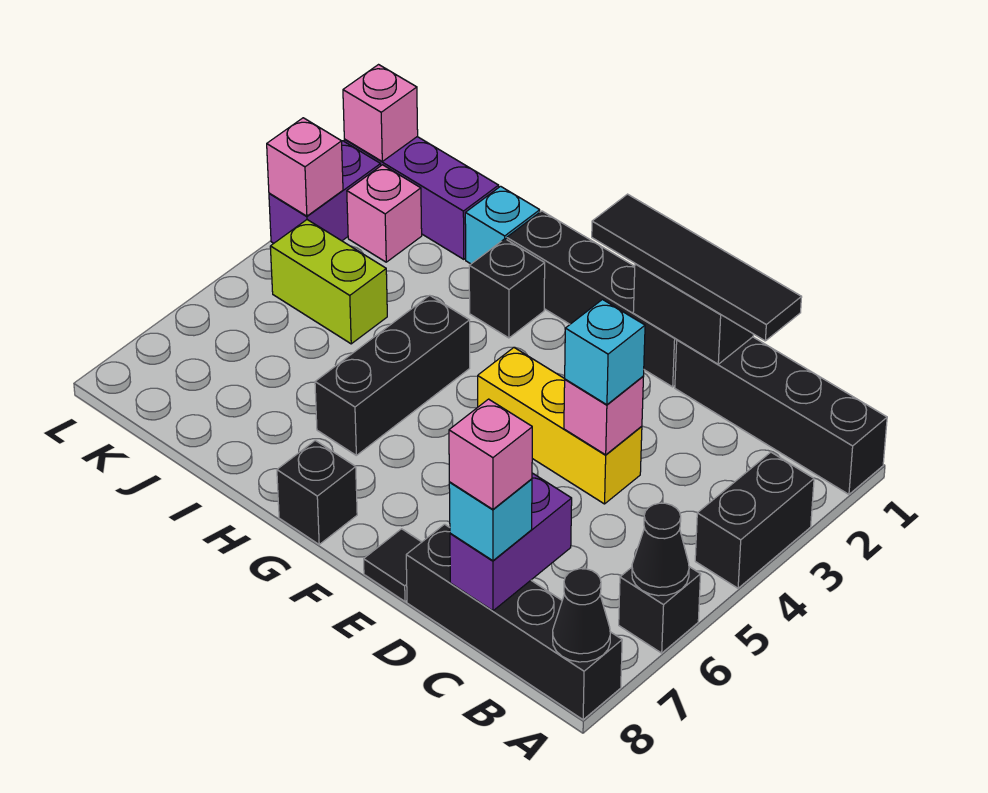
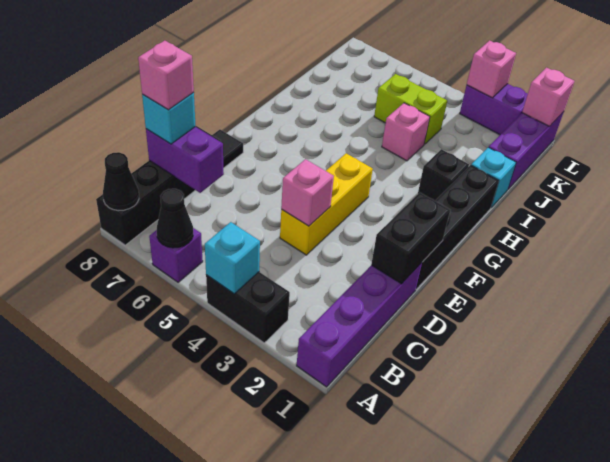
black brick A1:D1 level 1 -> purple brick A1:D1 level 1
black brick A6 level 1 -> purple brick A6 level 1
black tile C1:F1 level 3 -> none
cyan brick D4 level 3 -> cyan brick A4 level 2
black brick G8 level 1 -> none
black brick H4:H6 level 1 -> none
lime brick J4:K4 level 1 -> lime brick J4:J5 level 1
pink brick K2 level 1 -> pink brick I4 level 1

